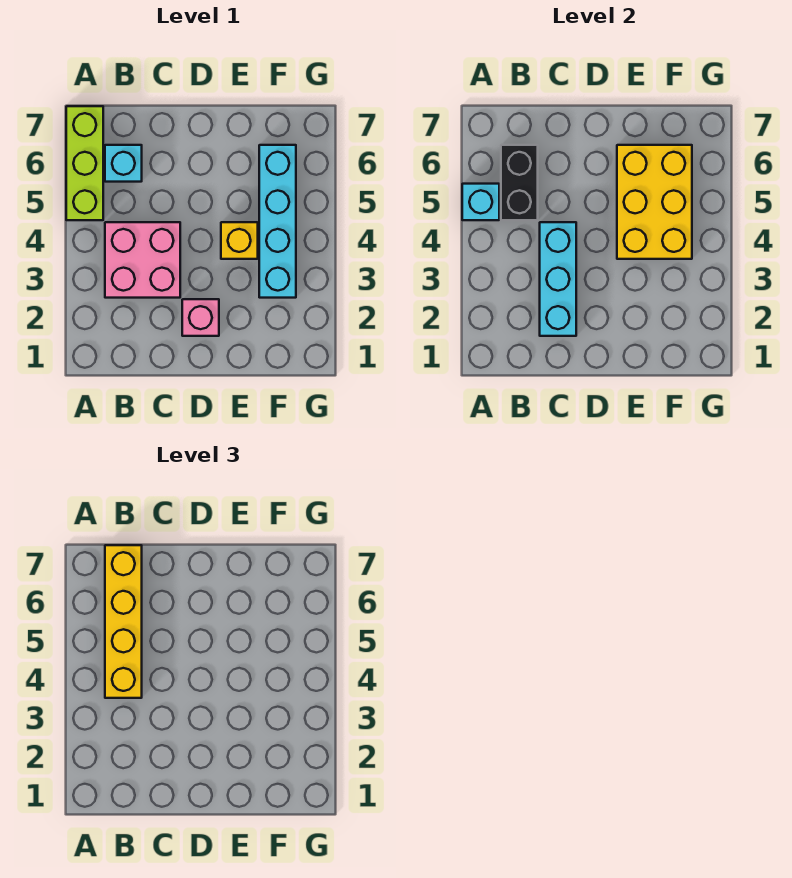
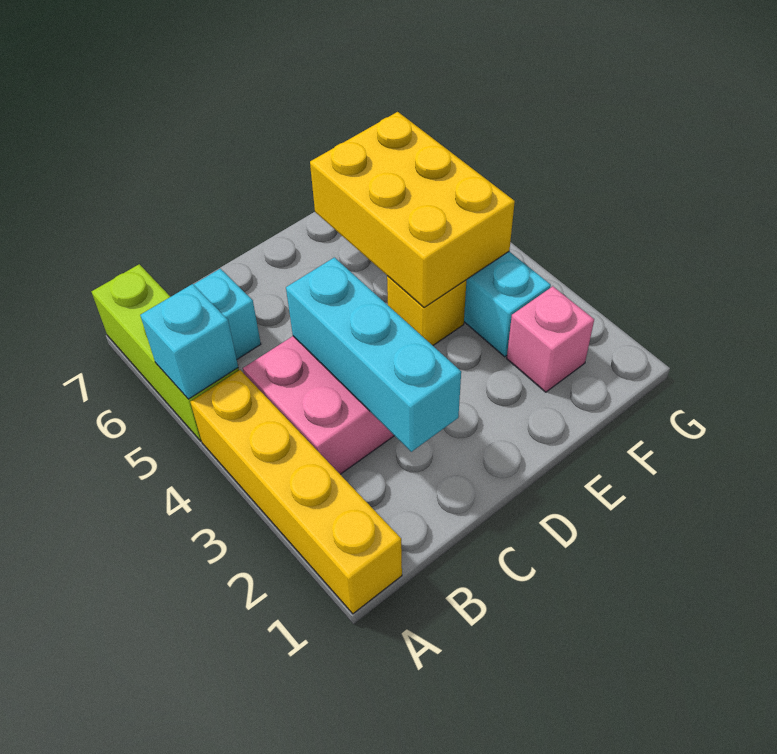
yellow brick B4:B7 level 3 -> yellow brick A1:A4 level 1
black brick B5:B6 level 2 -> none
pink brick D2 level 1 -> pink brick F2 level 1

